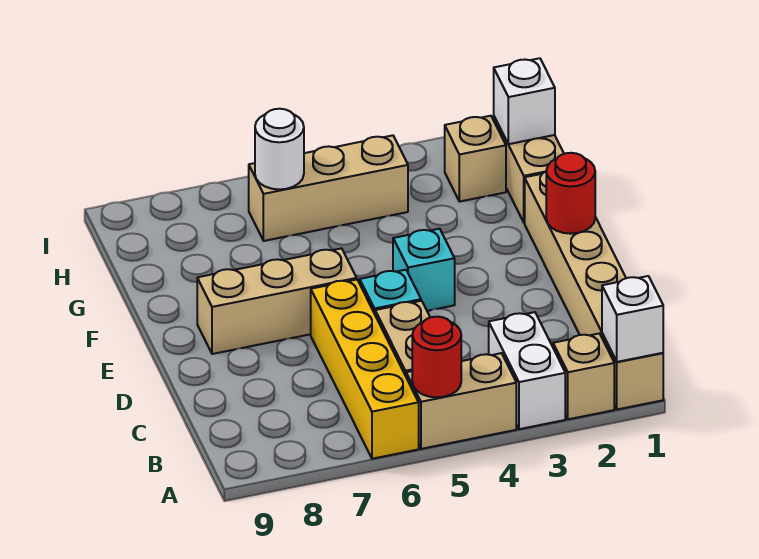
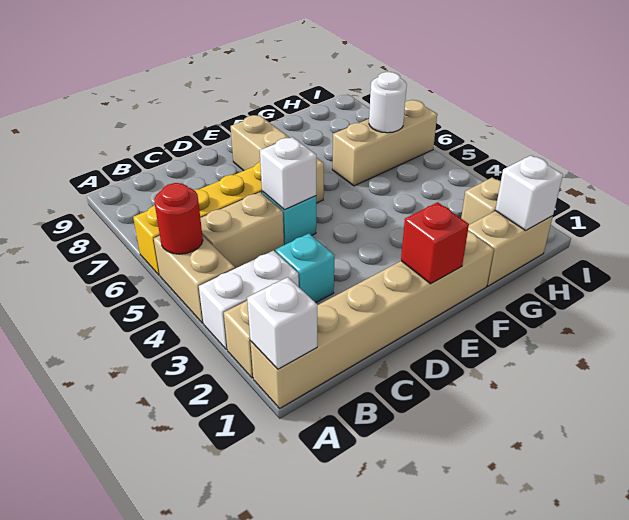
none -> white brick D5 level 2
red round brick E1 level 2 -> red brick E1 level 2
cyan brick E4 level 1 -> cyan brick C3 level 1
tan brick H4:H6 level 1 -> tan brick G6:I6 level 1

